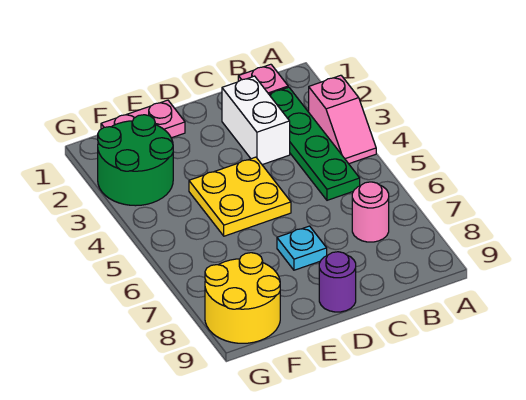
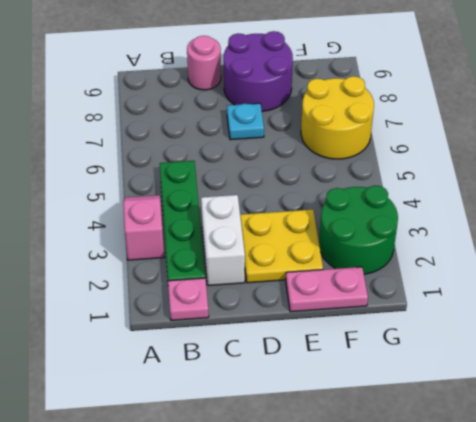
pink round brick B7 level 1 -> pink round brick C9 level 1
yellow plate D4:E5 level 1 -> yellow plate D2:E3 level 1
purple round brick D9 level 1 -> purple round brick D8:E9 level 1
yellow round brick F8:G9 level 1 -> yellow round brick F6:G7 level 1

